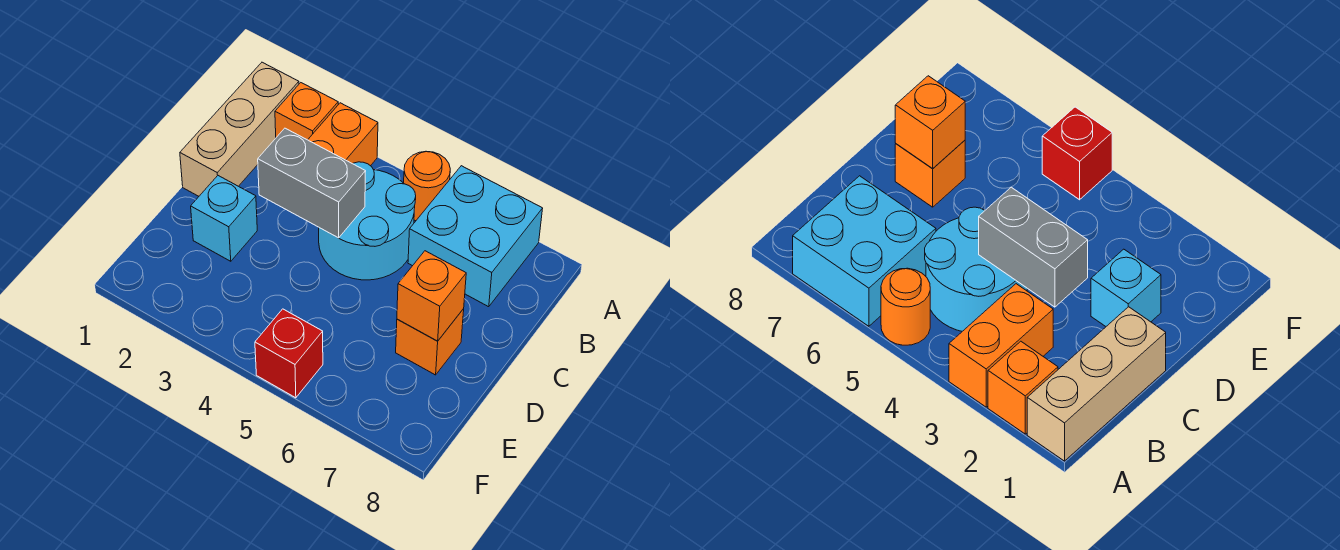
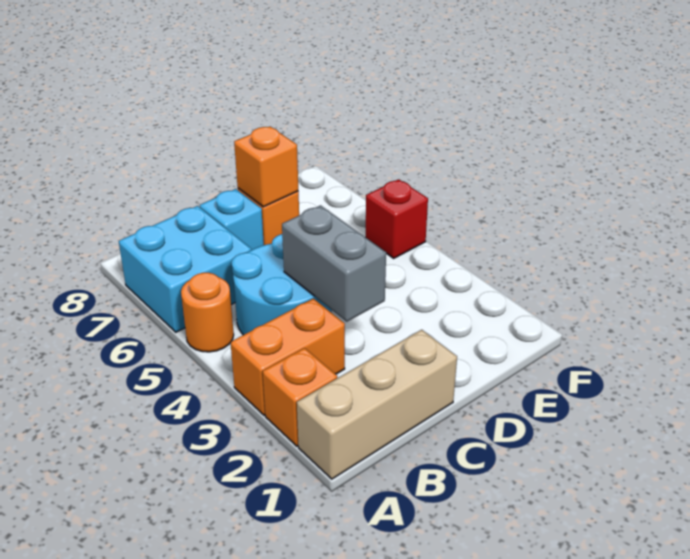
cyan brick D2 level 1 -> cyan brick C7 level 1

